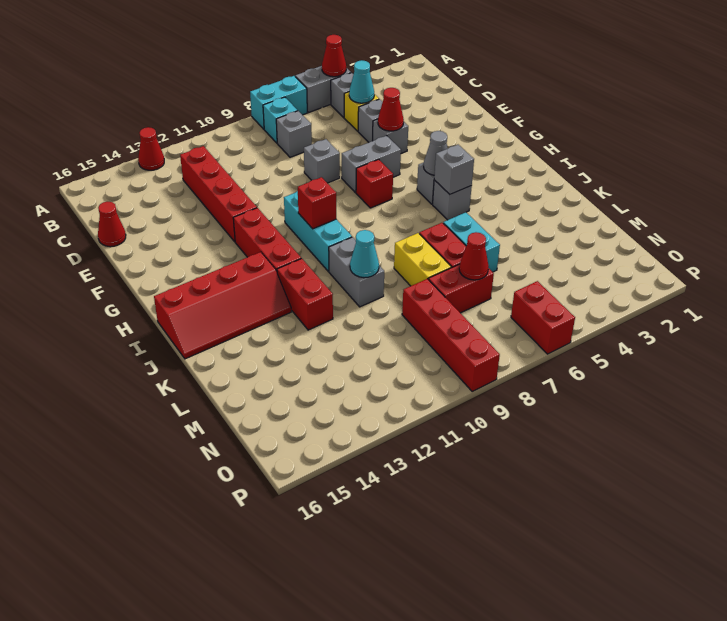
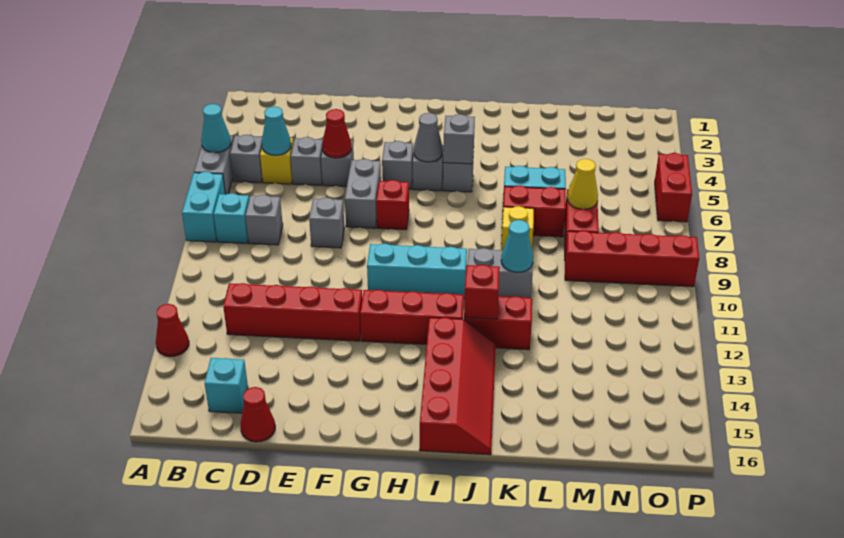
red cone A5 level 2 -> cyan cone A5 level 2
none -> cyan brick C15 level 1
none -> grey brick G5 level 1
red brick H10 level 2 -> red brick J12 level 2
yellow brick K8:L8 level 1 -> yellow brick K8 level 1
red cone M7 level 2 -> yellow cone M7 level 2
red brick O6:P6 level 1 -> red brick P5:P6 level 1

